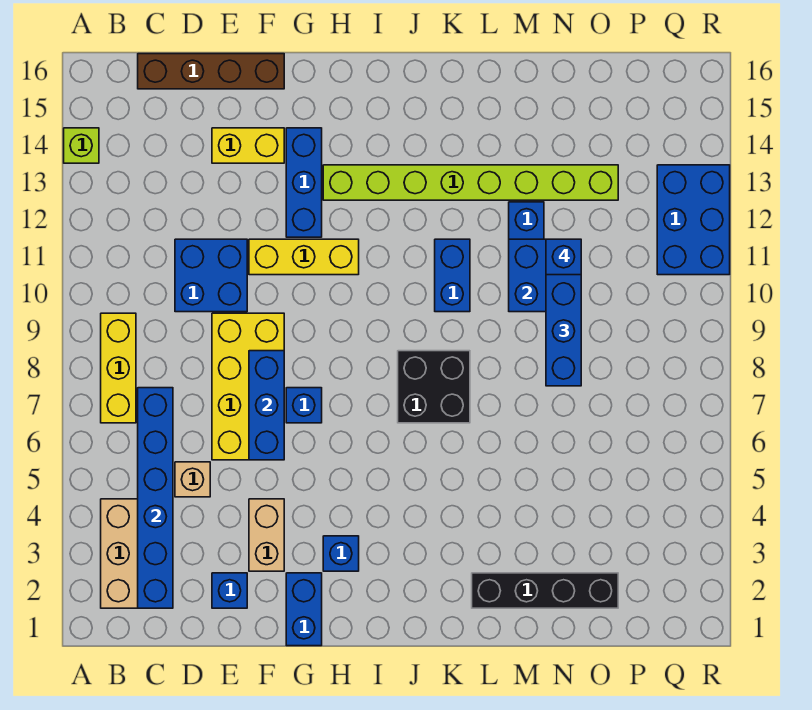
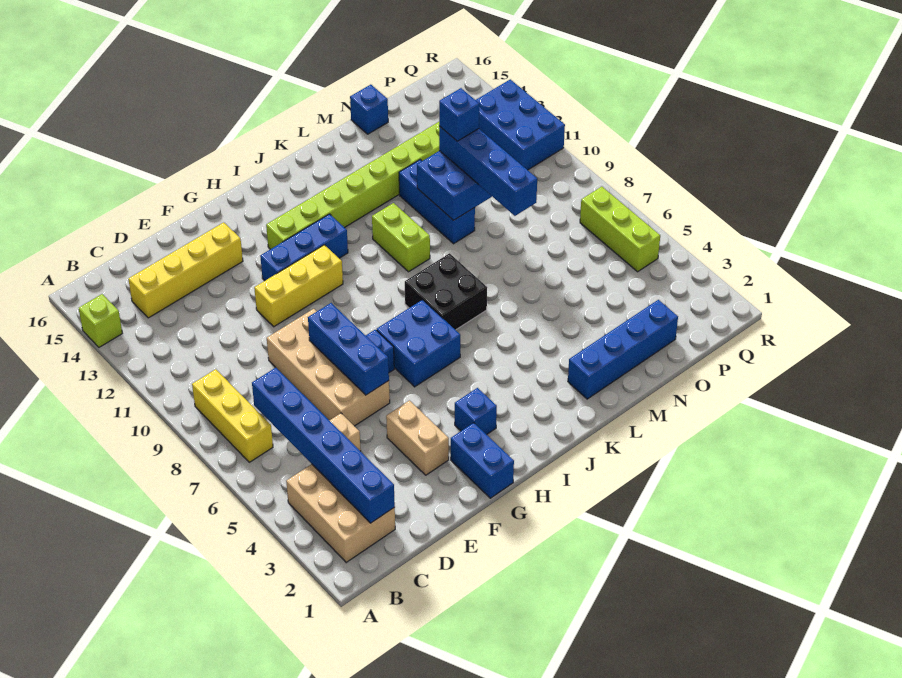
brown brick C16:F16 level 1 -> none
blue brick D10:E11 level 1 -> blue brick H6:I7 level 1
blue brick E2 level 1 -> blue brick N16 level 1
yellow brick E6:F9 level 1 -> tan brick E6:F9 level 1
yellow brick E14:F14 level 1 -> yellow brick C14:F14 level 1
blue brick G12:G14 level 1 -> blue brick G12:I12 level 1
blue brick K10:K11 level 1 -> lime brick K10:K11 level 1
black brick L2:O2 level 1 -> blue brick L2:O2 level 1
none -> lime brick Q5:Q7 level 1

